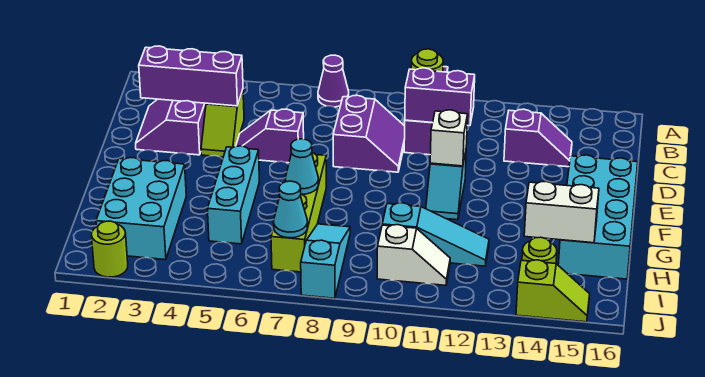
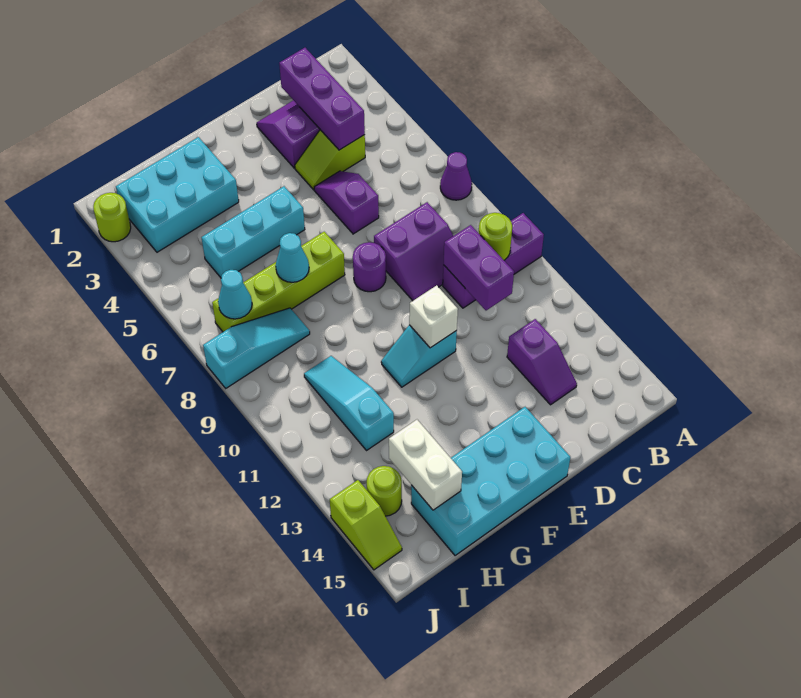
none -> purple round brick E8 level 1
cyan slope H10:H12 level 1 top 10 -> cyan slope H10:H12 level 1 top 12
white slope I10:I11 level 1 top 10 -> none

